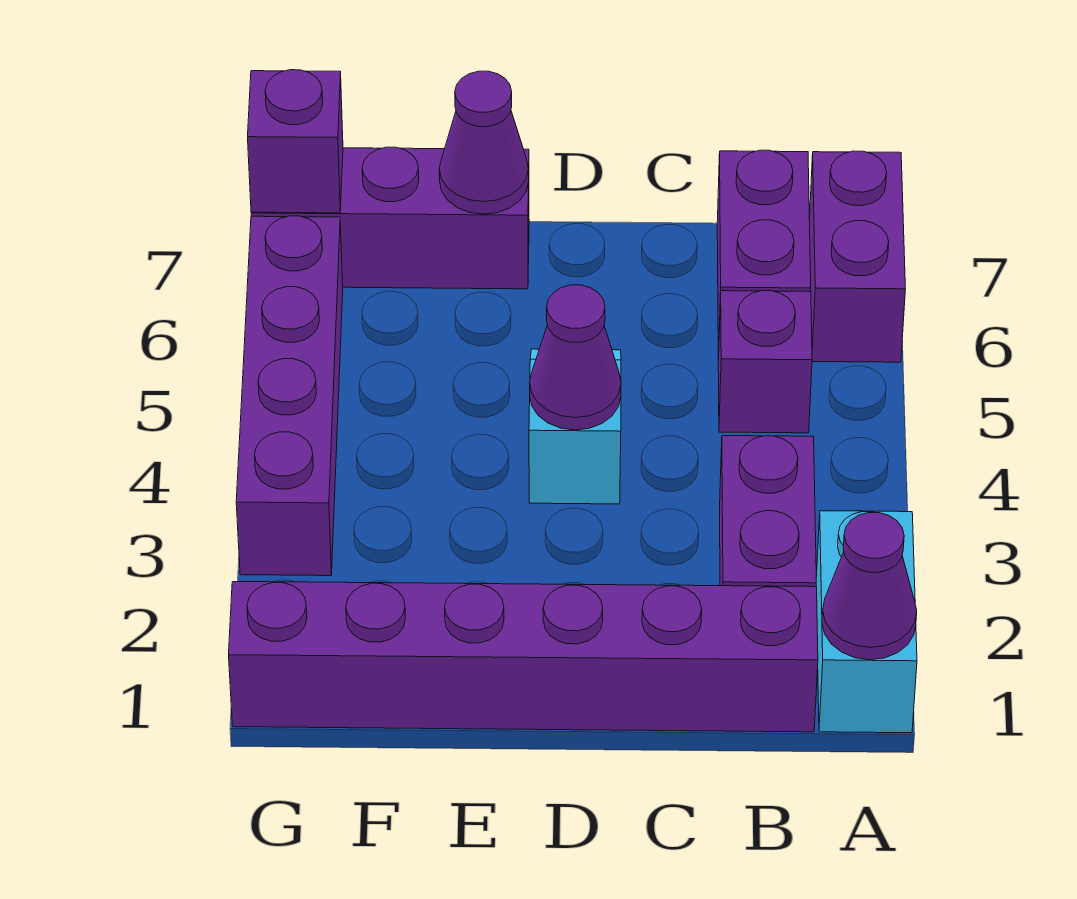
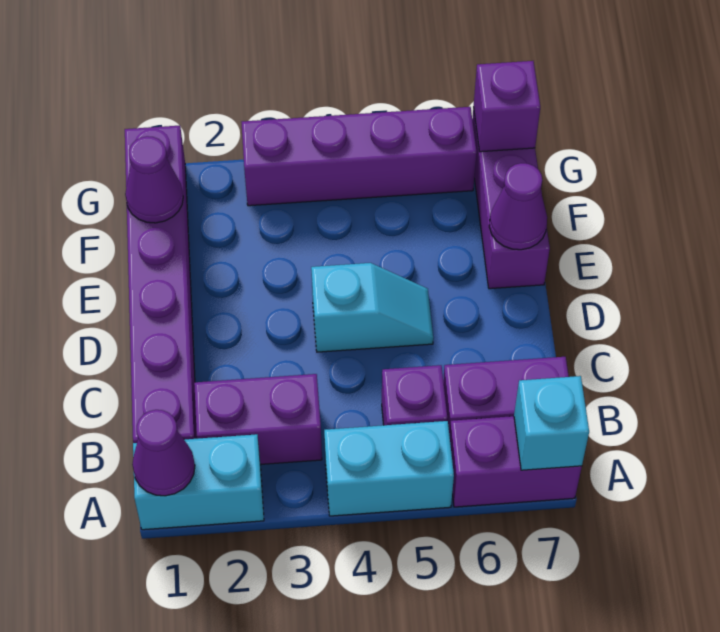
none -> cyan brick A4:A5 level 1
none -> cyan brick A7 level 2
purple cone D4 level 2 -> purple cone F1 level 2

